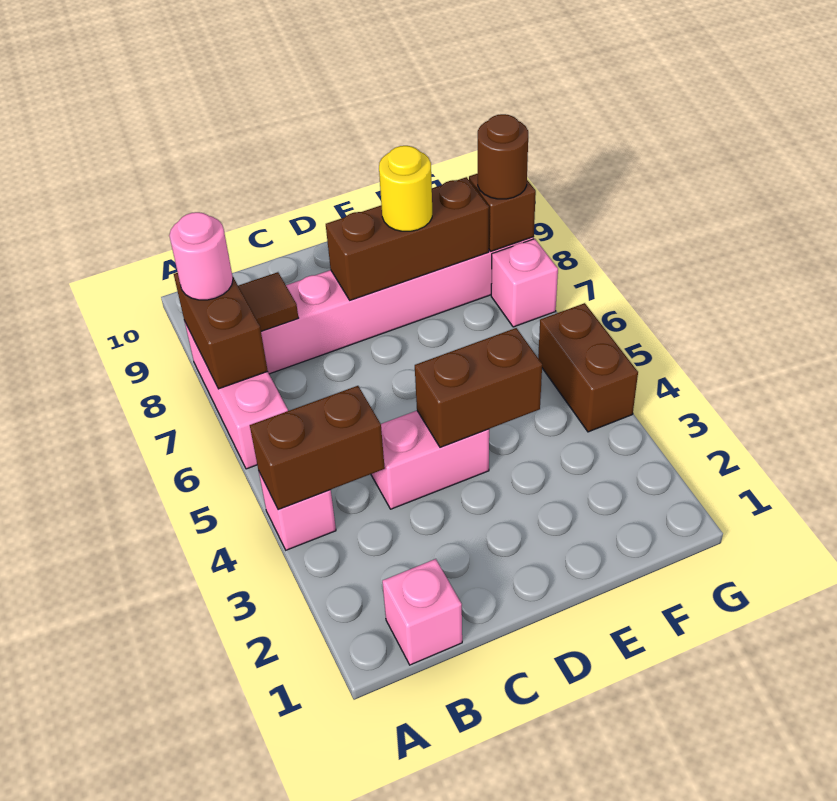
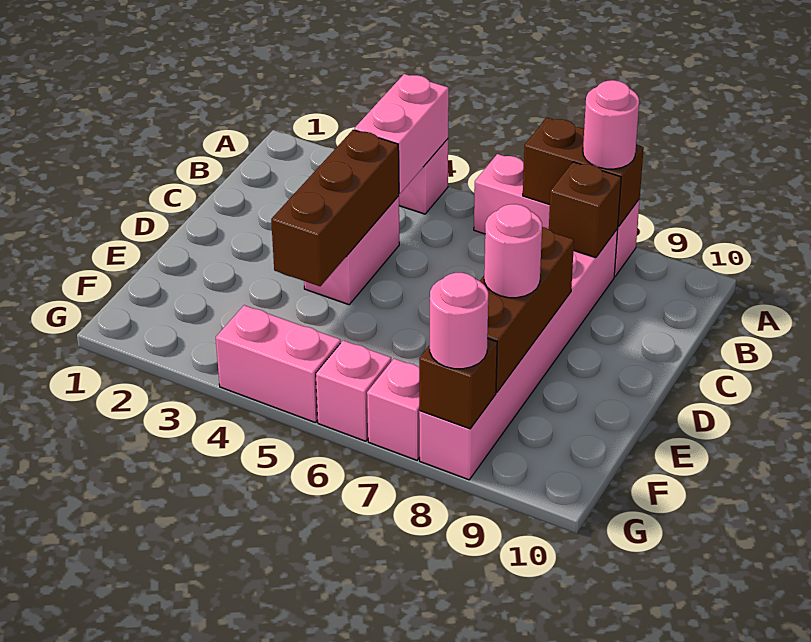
brown brick A4:B4 level 2 -> pink brick A4:B4 level 2
pink brick B1 level 1 -> pink brick G6 level 1
brown tile B8 level 2 -> brown brick B8 level 2
brown brick D4:E4 level 2 -> brown brick C4:E4 level 2
yellow round brick E8 level 3 -> pink round brick E8 level 3
brown brick G4:G5 level 1 -> pink brick G4:G5 level 1
brown round brick G8 level 3 -> pink round brick G8 level 3

